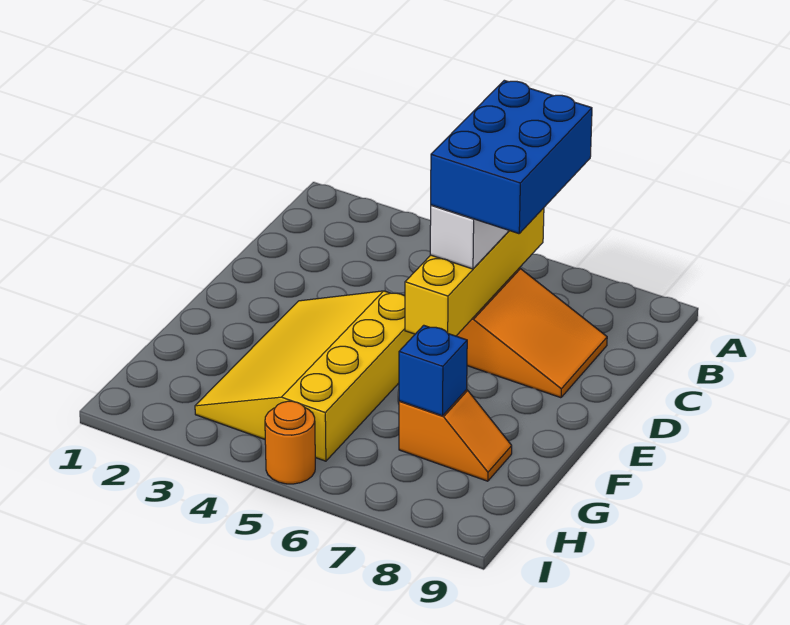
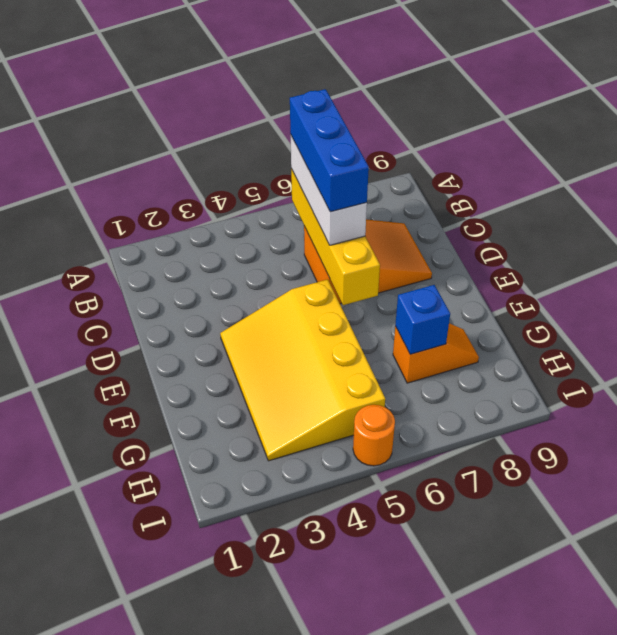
blue brick B6:D7 level 4 -> blue brick B6:D6 level 4

